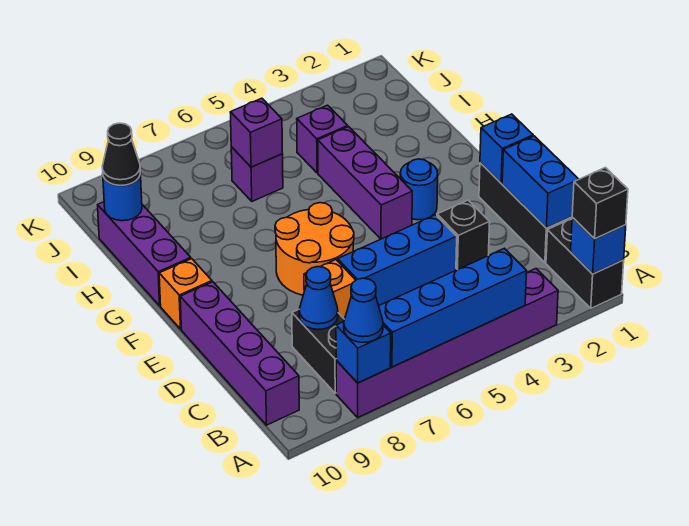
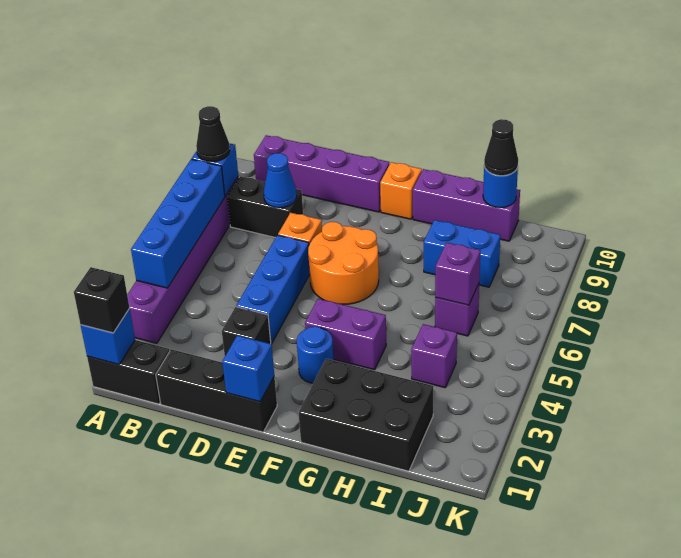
blue cone A8 level 3 -> black cone A8 level 3
blue brick C1:D1 level 2 -> blue brick H8:I8 level 1
purple brick F4:H4 level 1 -> purple brick F4:G4 level 1
none -> black brick G1:I2 level 1

